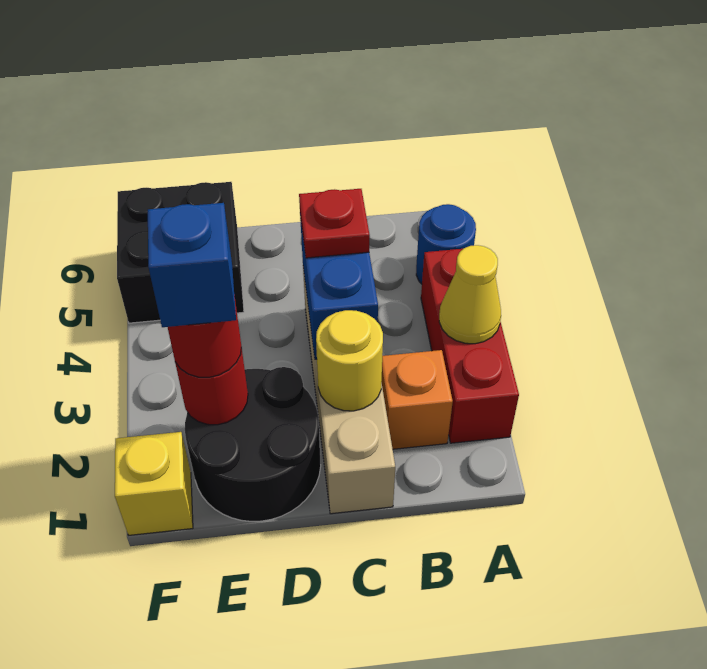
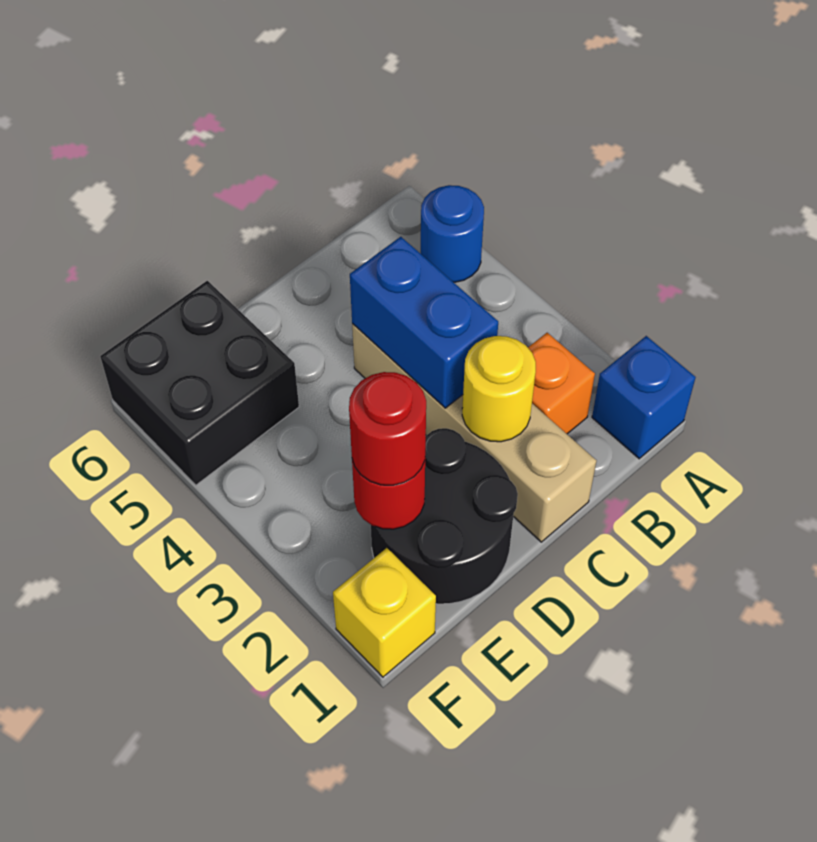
red brick A2:A4 level 1 -> none
yellow cone A3 level 2 -> none
red plate C4 level 3 -> none
blue brick E2 level 4 -> blue brick A1 level 1

